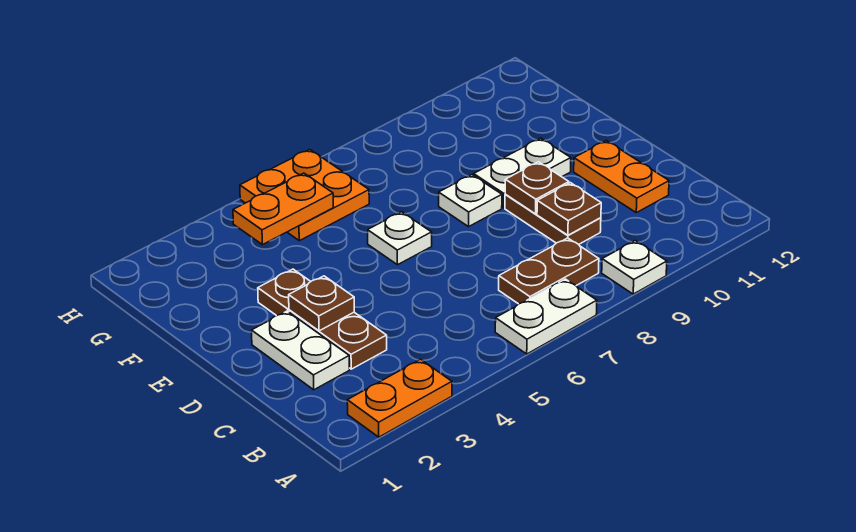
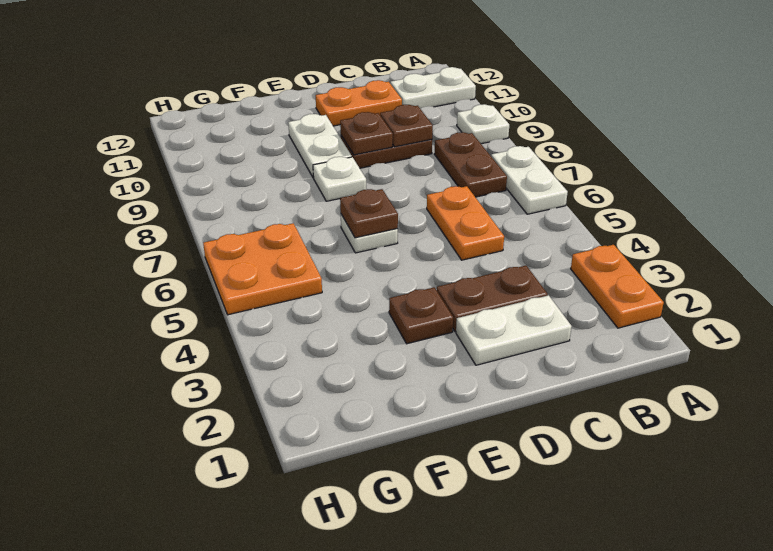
none -> white plate A11:B11 level 1
brown plate D3 level 2 -> brown plate E6 level 2
orange plate G4:G5 level 2 -> orange plate C5:C6 level 1

